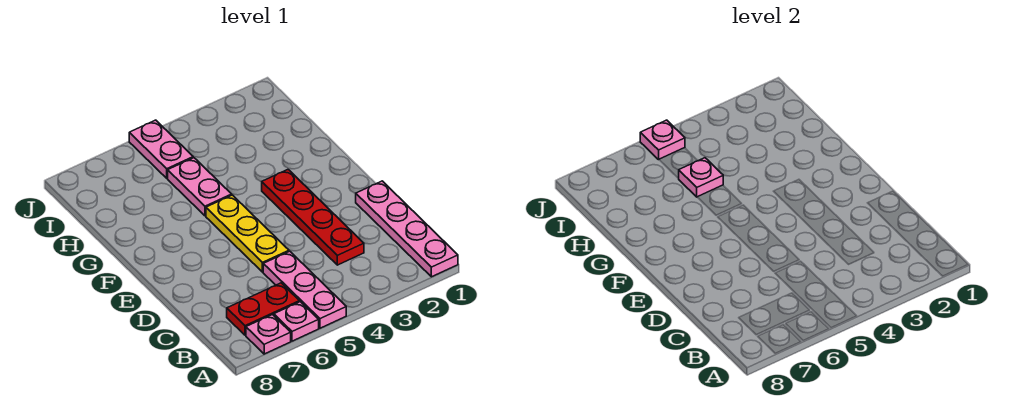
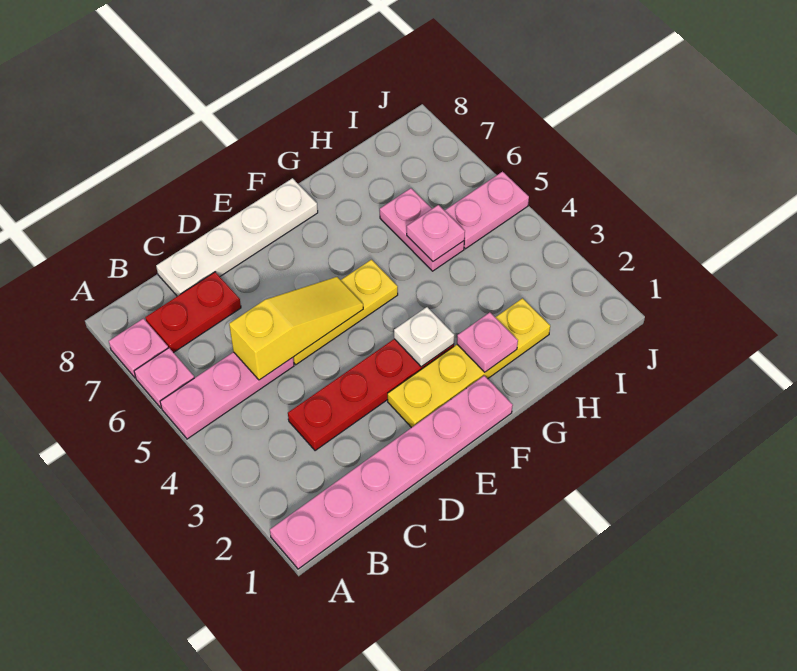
pink plate A1:D1 level 1 -> pink plate A1:F1 level 1
red plate B6:B7 level 1 -> red plate B7:C7 level 1
none -> yellow slope C5:E5 level 2 top C
none -> white plate C8:F8 level 1
none -> yellow plate E2:H2 level 1
none -> white plate F3 level 2
pink plate G5:H5 level 1 -> pink plate H5:H6 level 1
pink plate J5 level 2 -> pink plate G2 level 2

